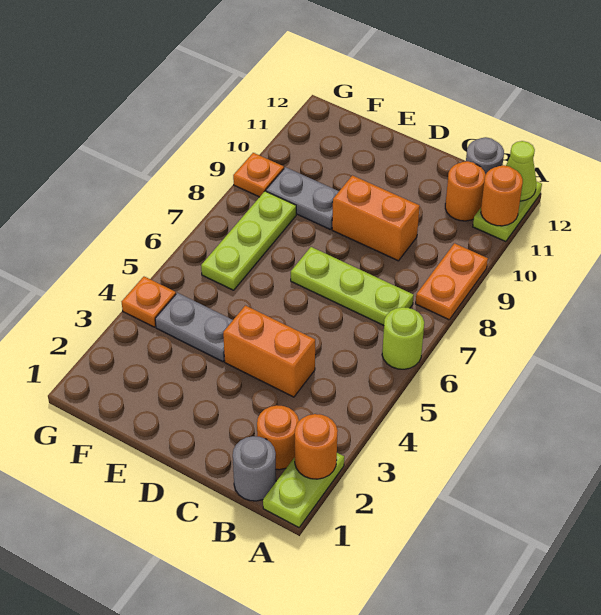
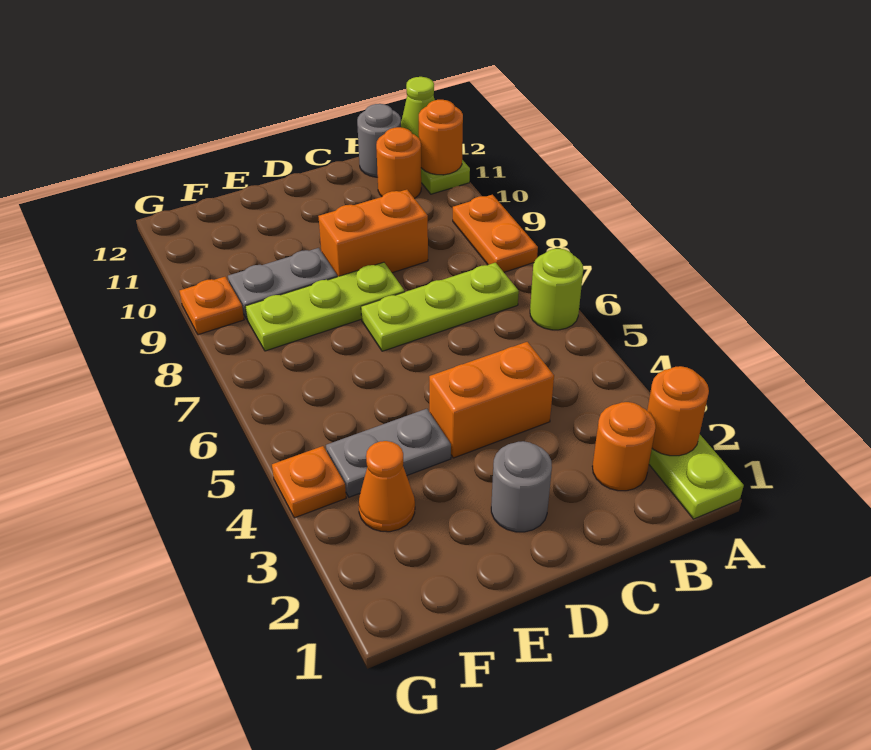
grey round brick B1 level 1 -> grey round brick D2 level 1
none -> orange cone F3 level 1
lime plate F6:F8 level 1 -> lime plate D8:F8 level 1

